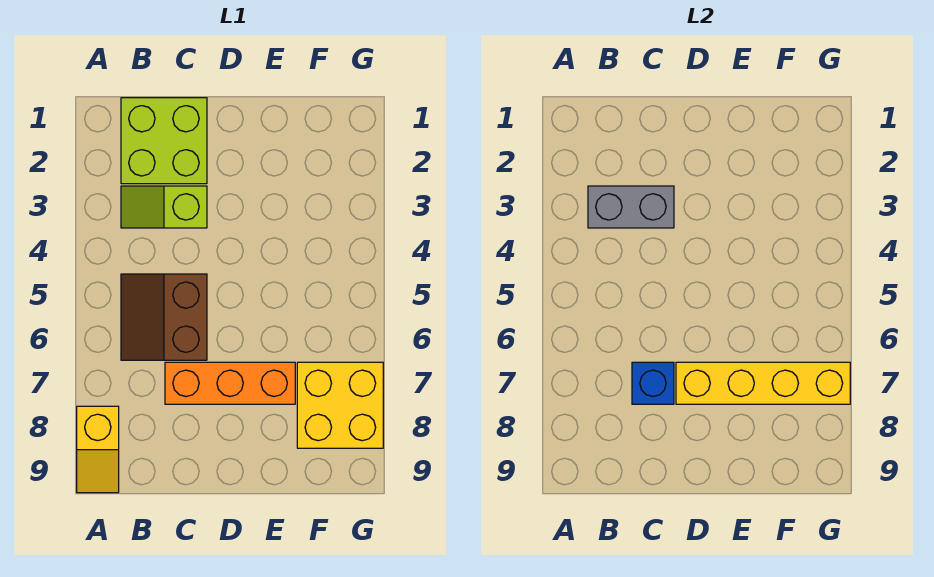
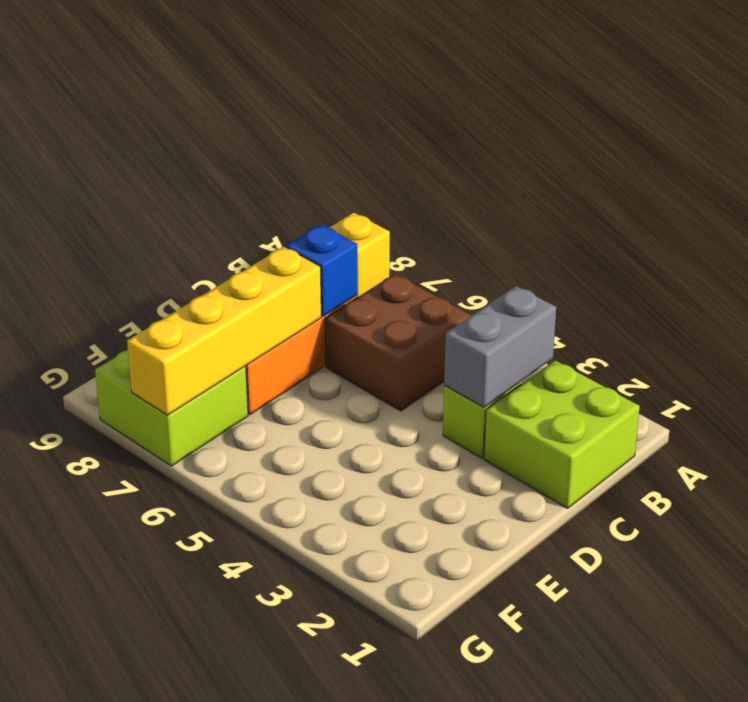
brown slope B5:C6 level 1 top C -> brown brick B5:C6 level 1
yellow brick F7:G8 level 1 -> lime brick F7:G8 level 1

